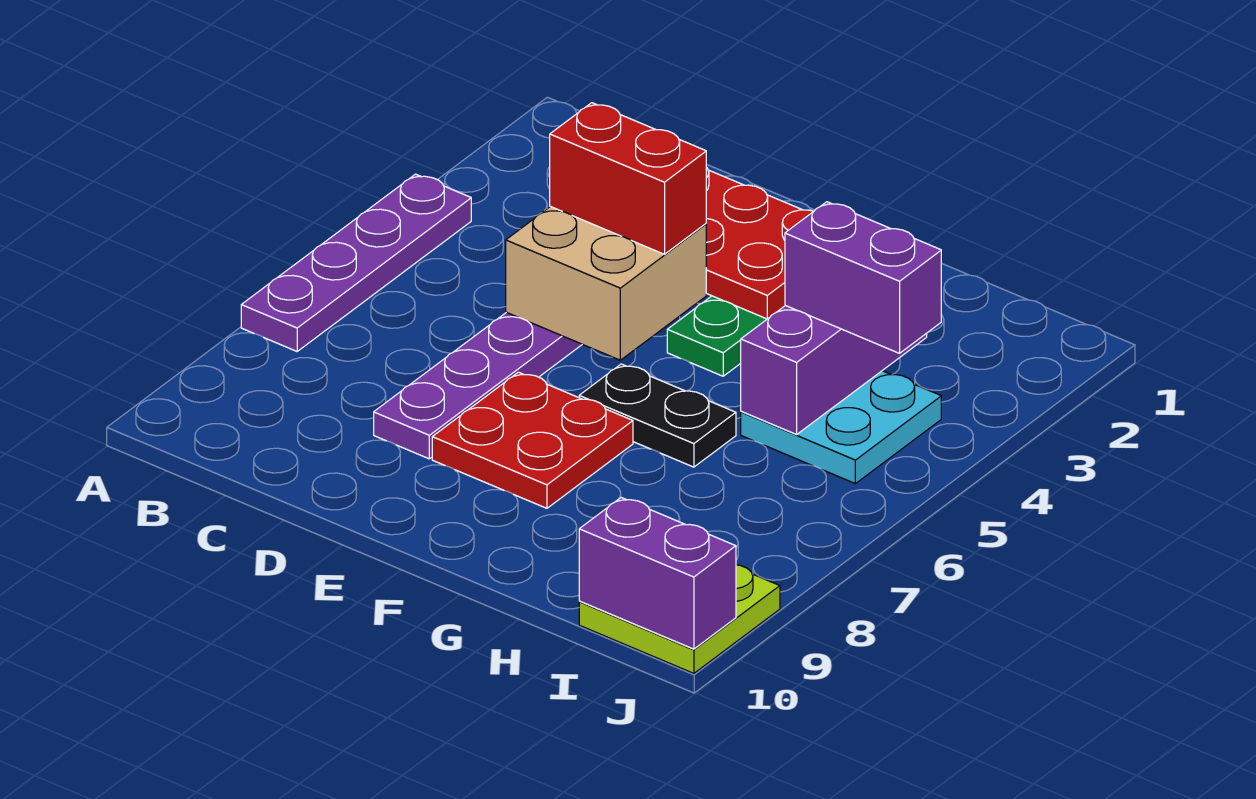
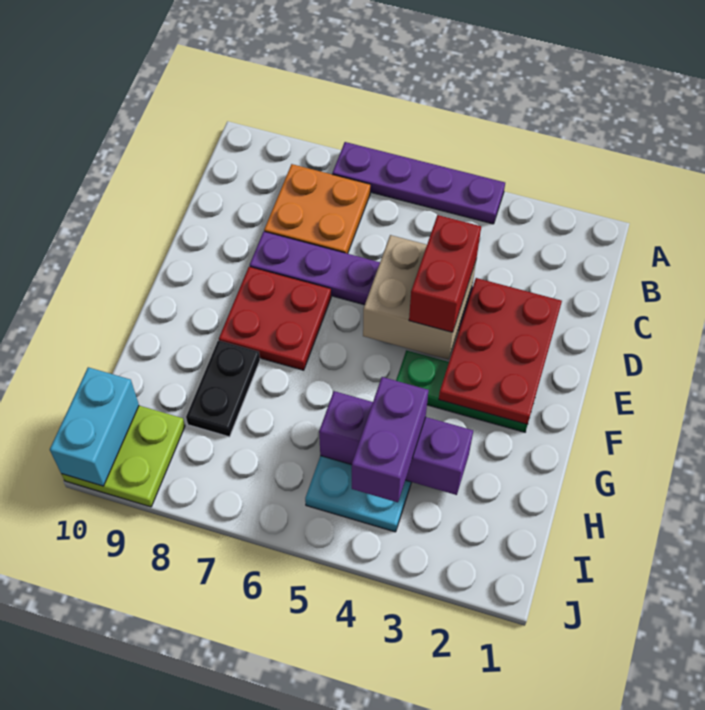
none -> orange plate B7:C8 level 1
black plate F6:G6 level 1 -> black plate G8:H8 level 1
purple brick I10:J10 level 2 -> cyan brick I10:J10 level 2

